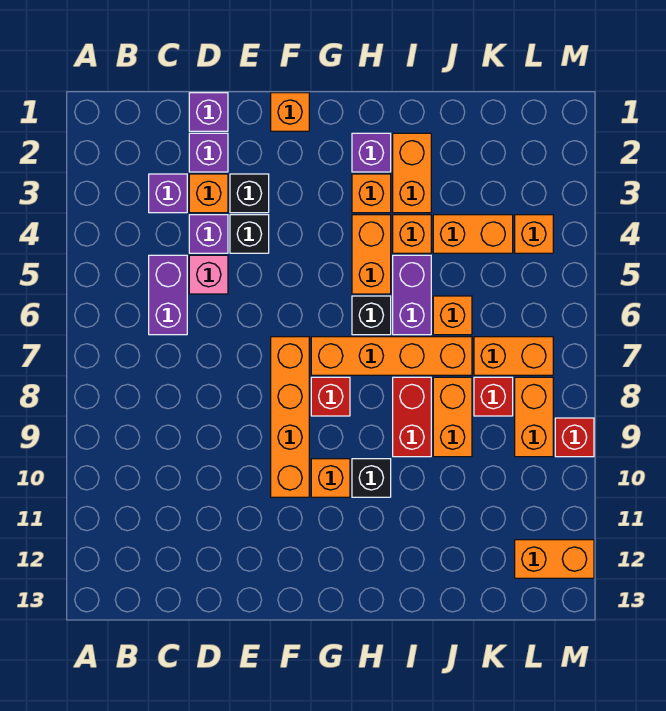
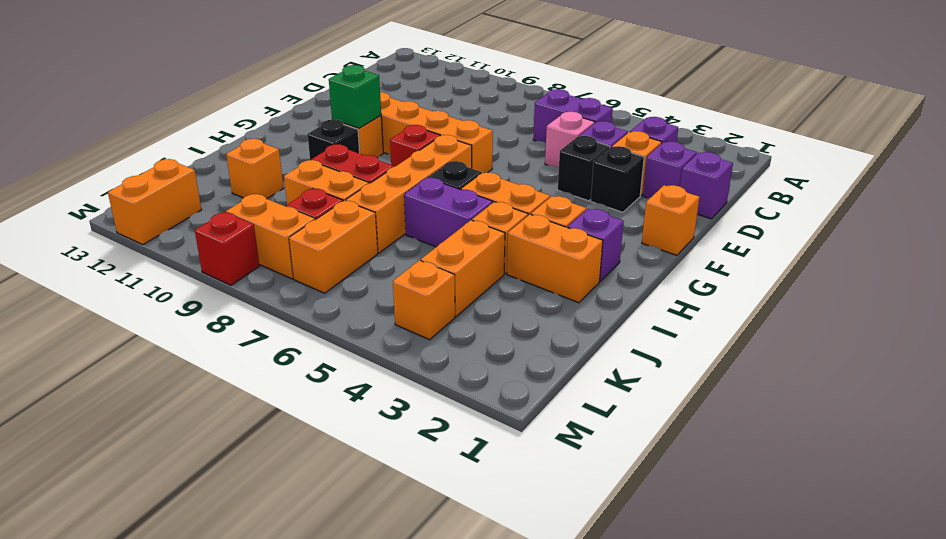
none -> green brick G10 level 2
orange brick J6 level 1 -> orange brick J11 level 1

